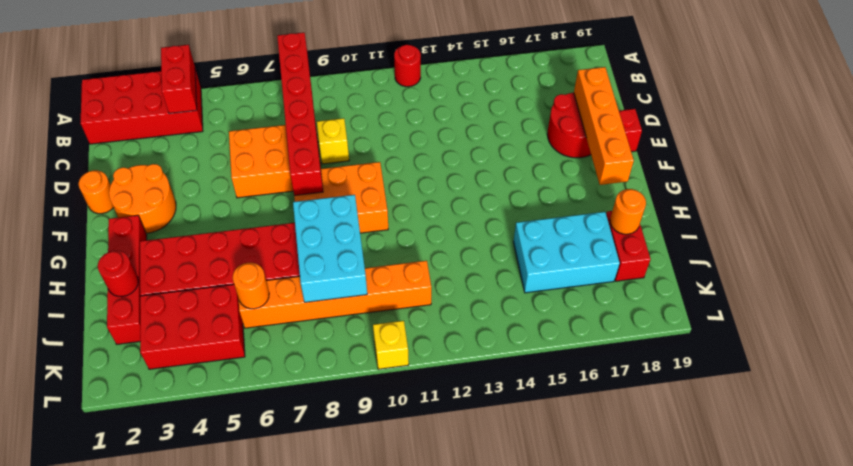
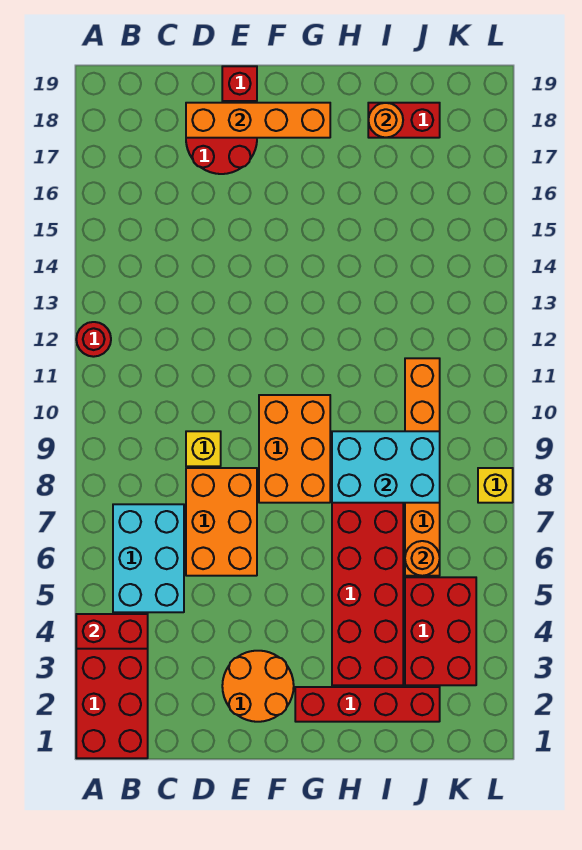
red brick A8:F8 level 2 -> none
orange round brick E1 level 1 -> none
red round brick I2 level 2 -> none
cyan brick I15:J17 level 1 -> cyan brick B5:C7 level 1
yellow brick L10 level 1 -> yellow brick L8 level 1

